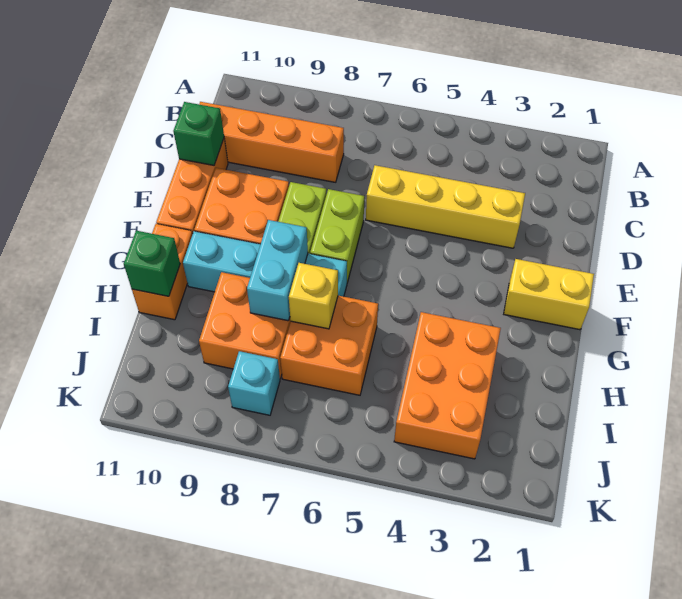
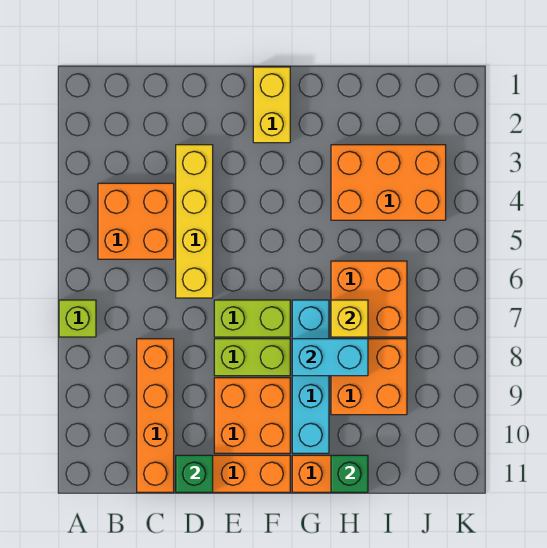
none -> lime brick A7 level 1
none -> orange brick B4:C5 level 1
cyan brick J8 level 1 -> none

